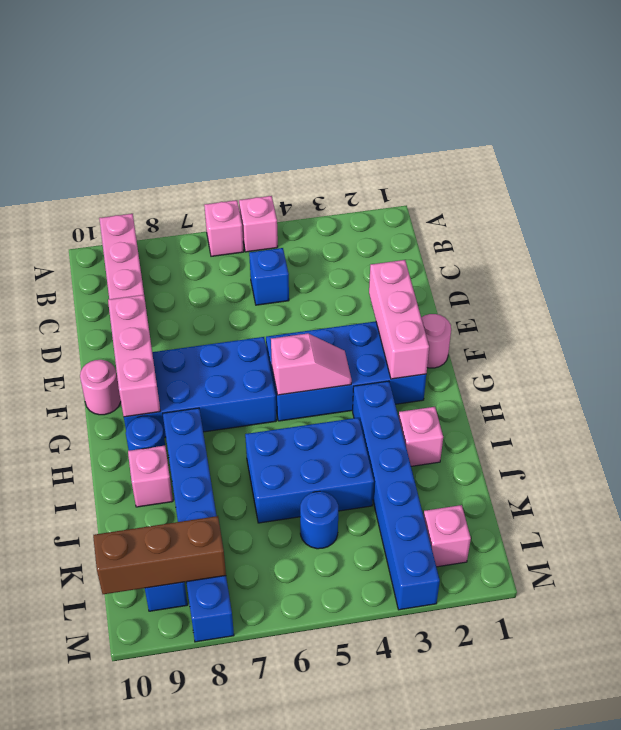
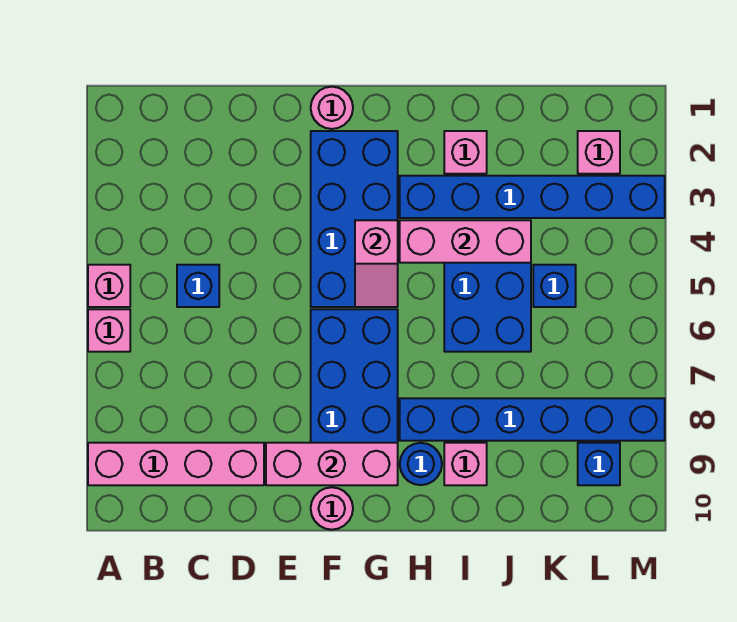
pink brick E2:G2 level 2 -> pink brick H4:J4 level 2
pink slope G4:G5 level 2 top 5 -> pink slope G4:G5 level 2 top 4
blue round brick K5 level 1 -> blue brick K5 level 1
brown brick L8:L10 level 2 -> none

